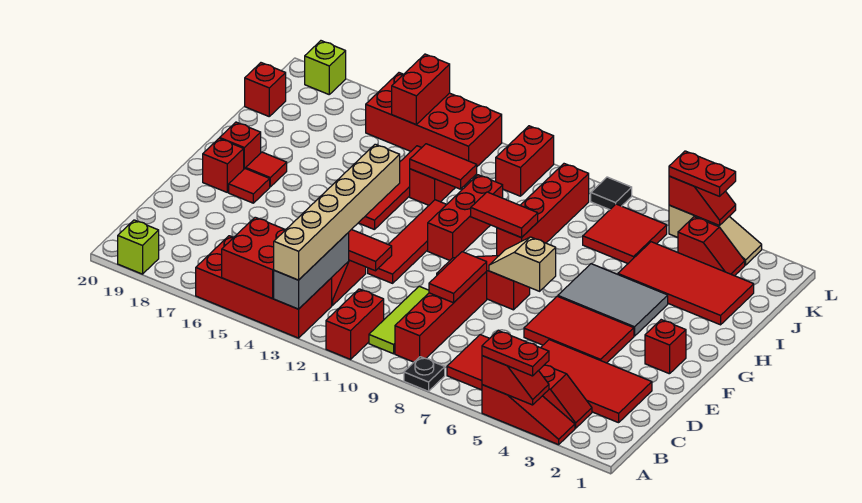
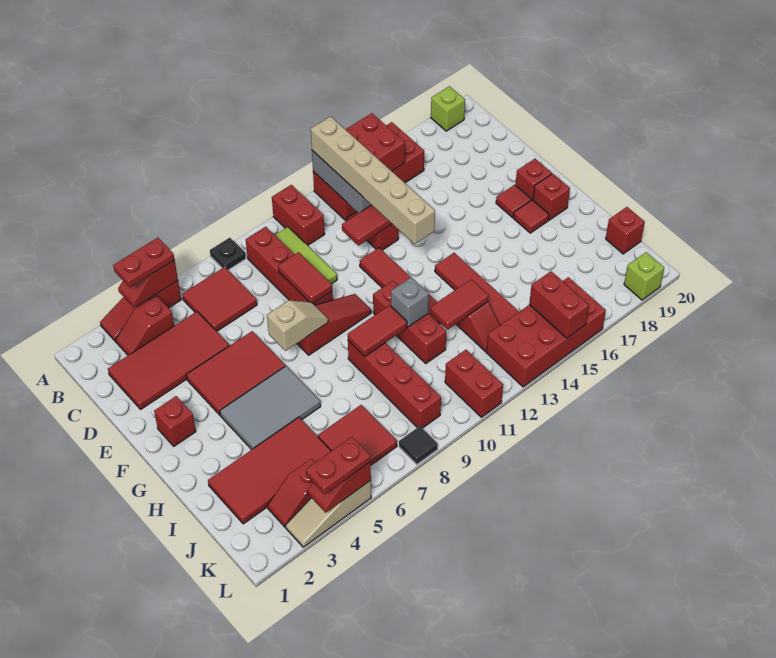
none -> grey brick H11 level 2

